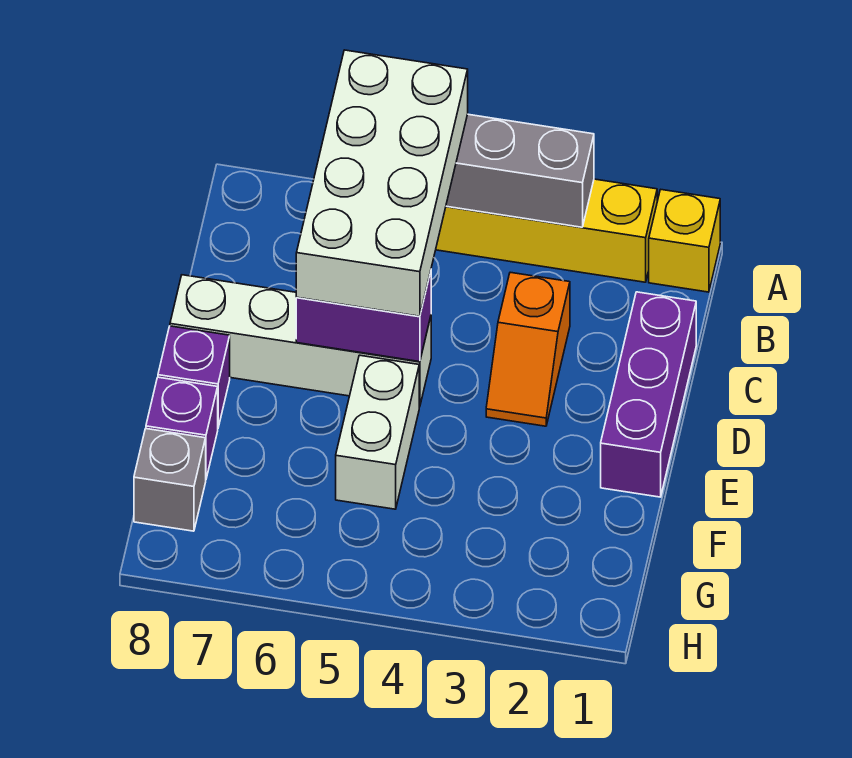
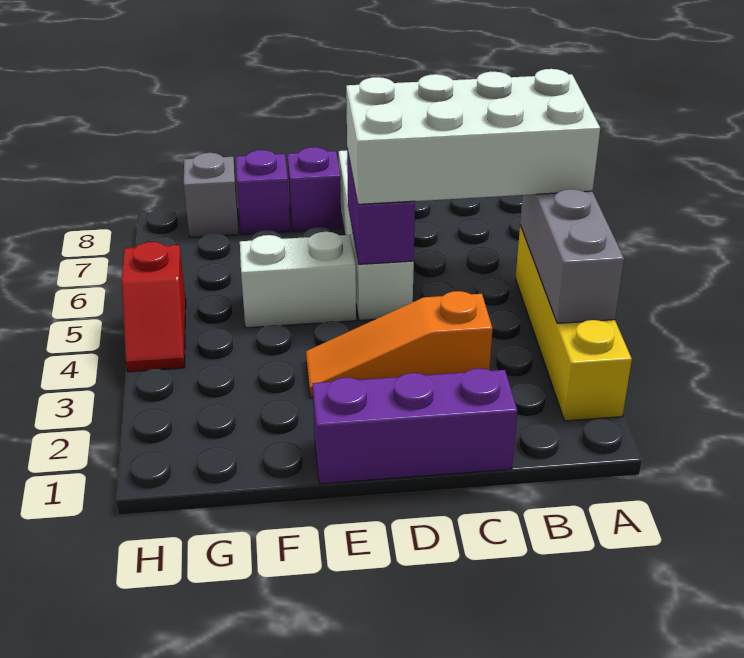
yellow brick A1 level 1 -> none
orange slope C3:D3 level 1 top C -> orange slope C3:E3 level 1 top C
none -> red slope H4:H5 level 1 top 5

